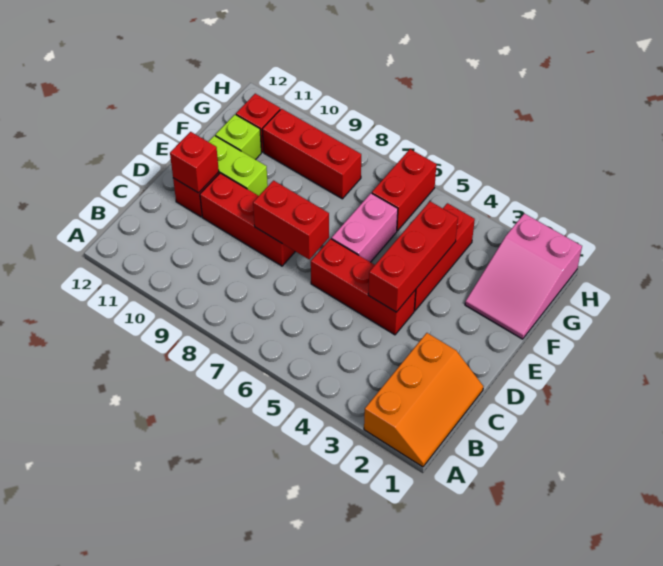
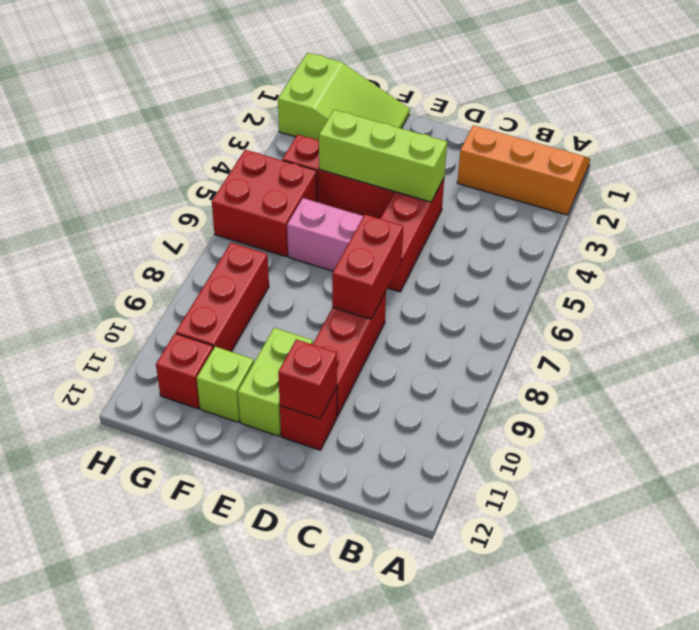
red brick D4:F4 level 2 -> lime brick D4:F4 level 2
pink slope F1:H2 level 1 top H -> lime slope F1:H2 level 1 top H
red brick G6:H6 level 1 -> red brick G5:H6 level 1

